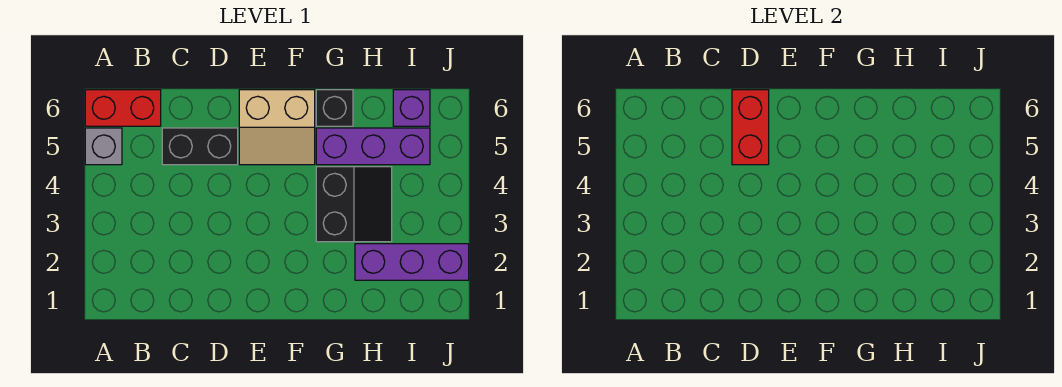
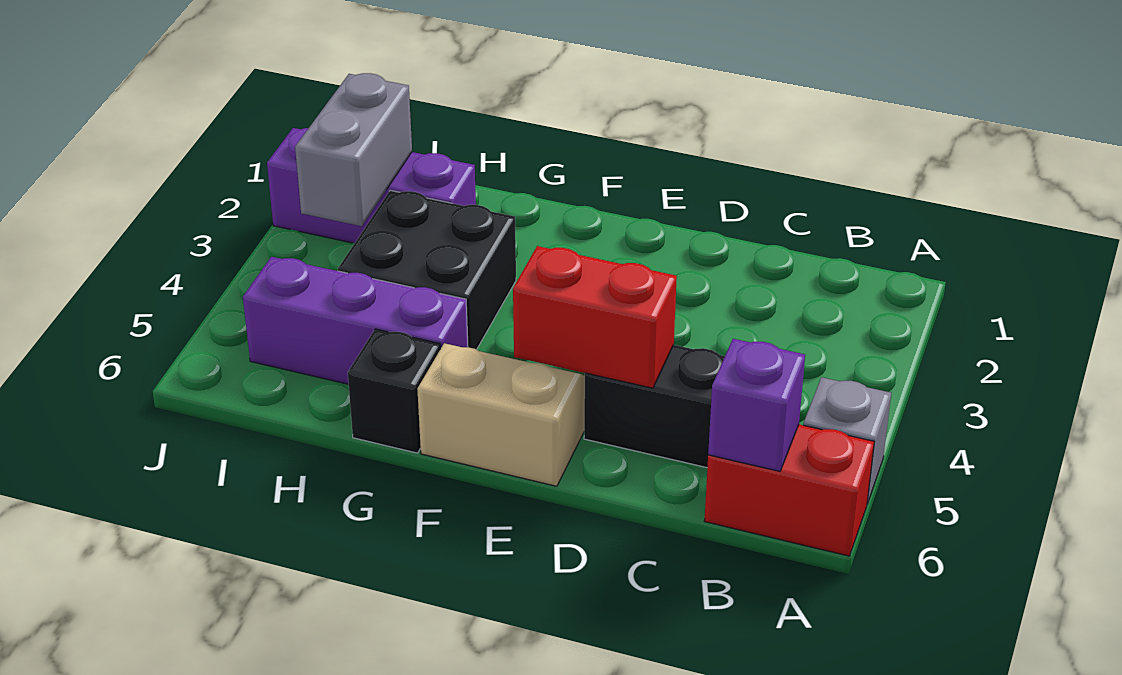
red brick D5:D6 level 2 -> red brick D5:E5 level 2
black slope G3:H4 level 1 top G -> black brick G3:H4 level 1
none -> grey brick I2:I3 level 2
purple brick I6 level 1 -> purple brick B6 level 2

